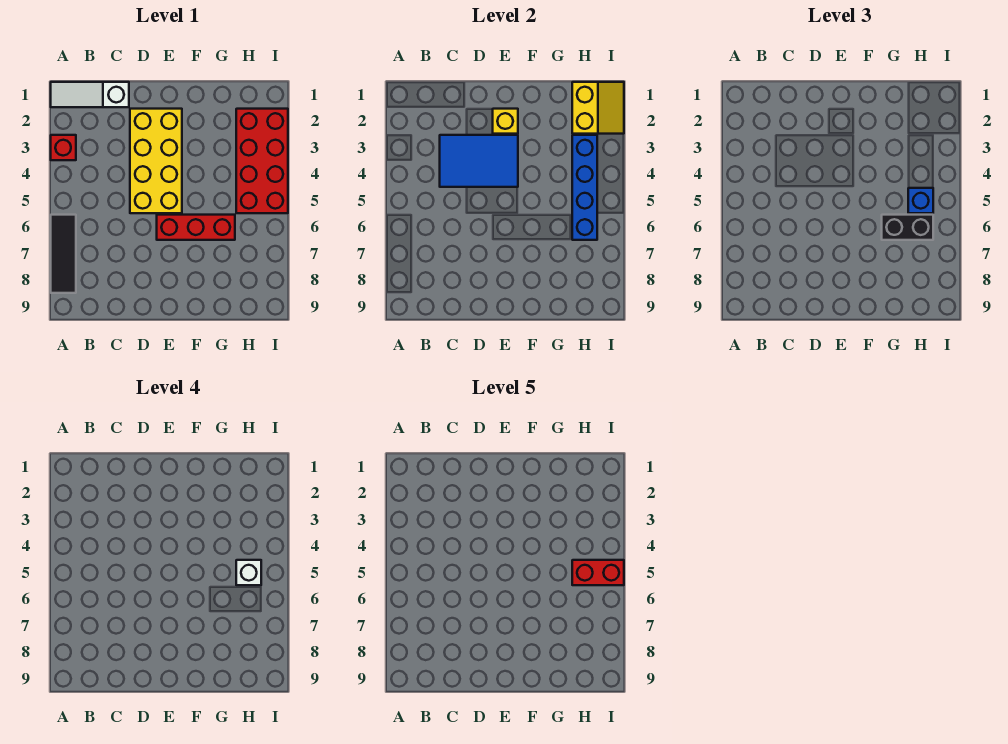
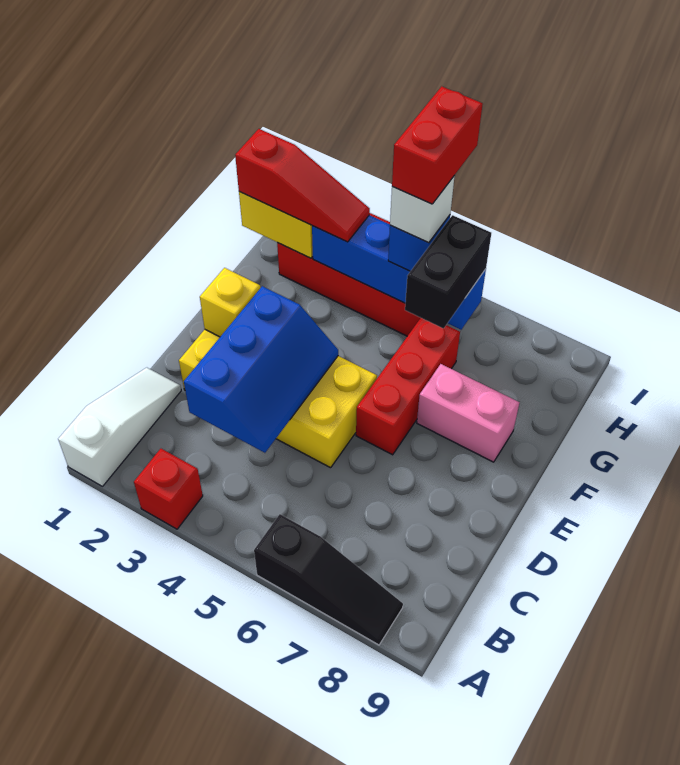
white slope A1:C1 level 1 top C -> white slope A1:C1 level 1 top A
black tile A6:A8 level 1 -> black slope A6:A8 level 1 top 6
blue tile C3:E4 level 2 -> blue slope C3:E4 level 2 top 3
none -> pink brick F7:F8 level 1
none -> red slope H1:H3 level 3 top 1

